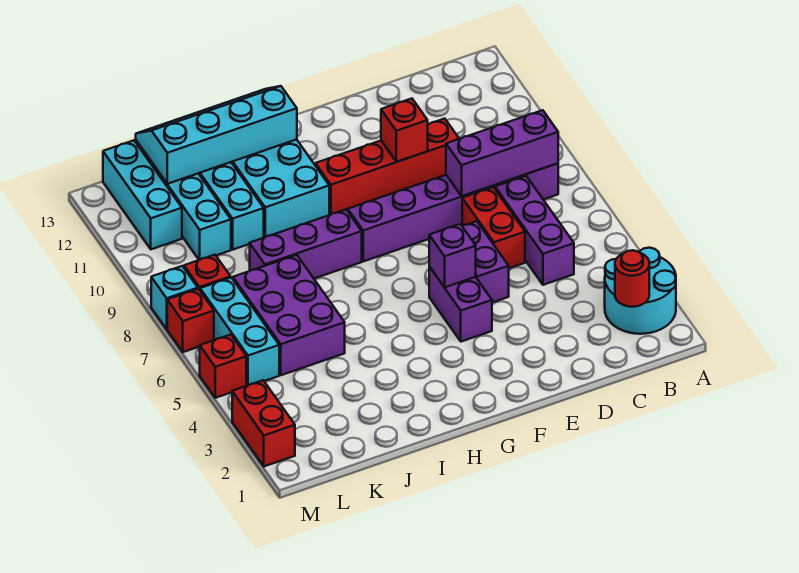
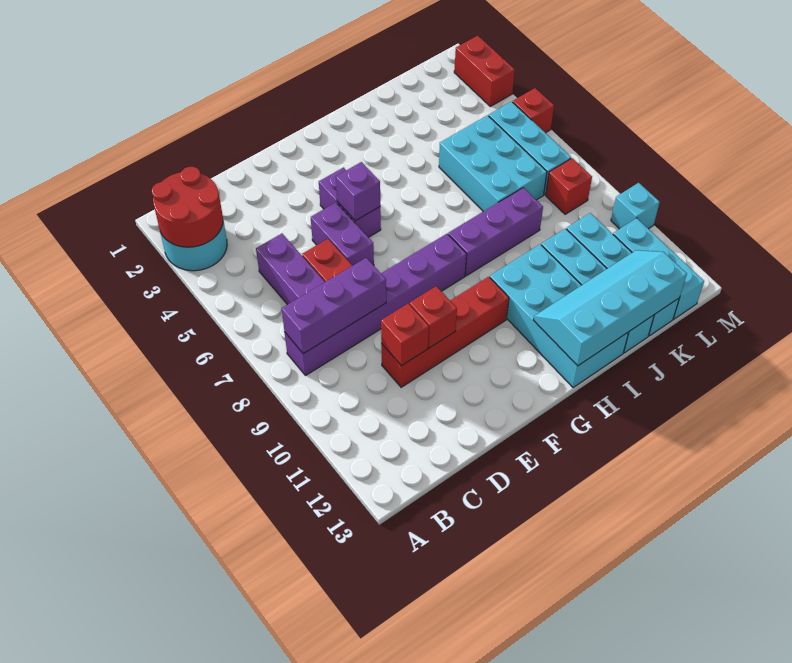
red round brick B2 level 2 -> red round brick A2:B3 level 2
cyan slope H12:K13 level 2 top 12 -> cyan slope H12:K13 level 2 top 13
purple brick J5:K7 level 1 -> cyan brick J5:K7 level 1
red brick M7 level 1 -> red brick D10 level 2
cyan brick M8 level 1 -> cyan brick M10 level 1

